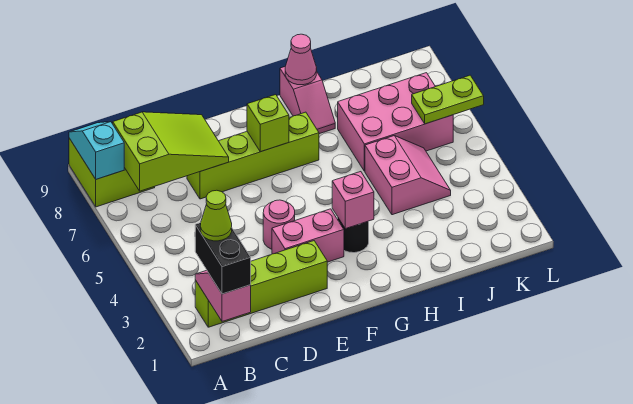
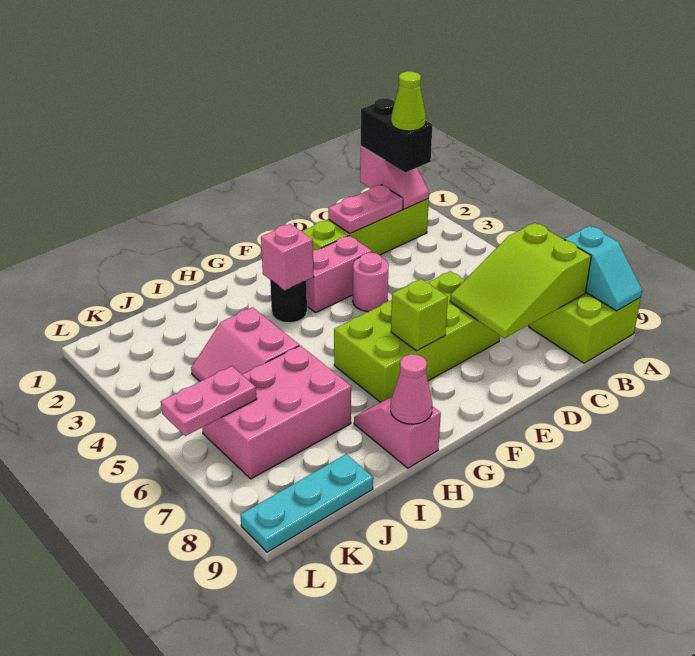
none -> pink plate C2:D2 level 2
lime brick D7:G7 level 1 -> lime brick D6:G7 level 1
none -> cyan plate J9:L9 level 1
lime plate K6:L6 level 2 -> pink plate K6:L6 level 2

